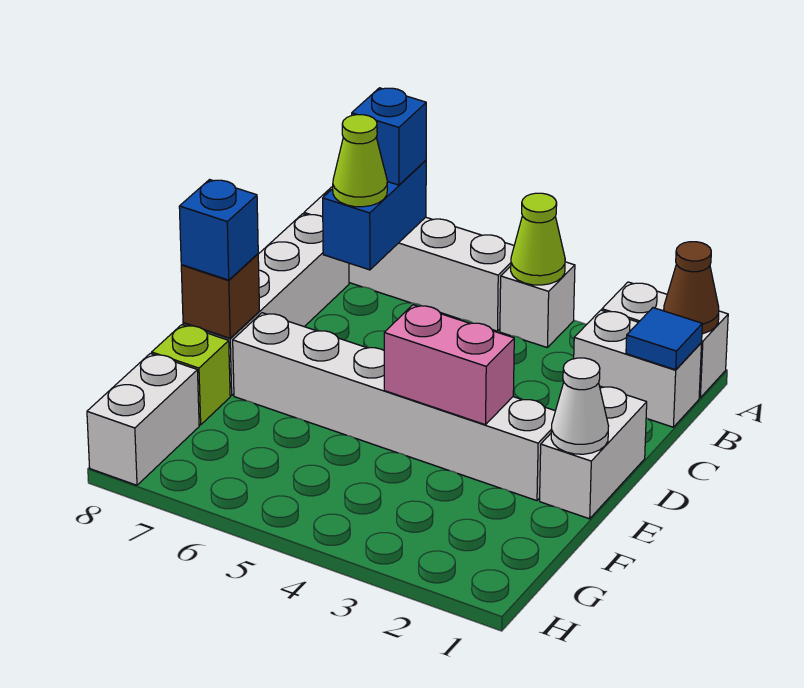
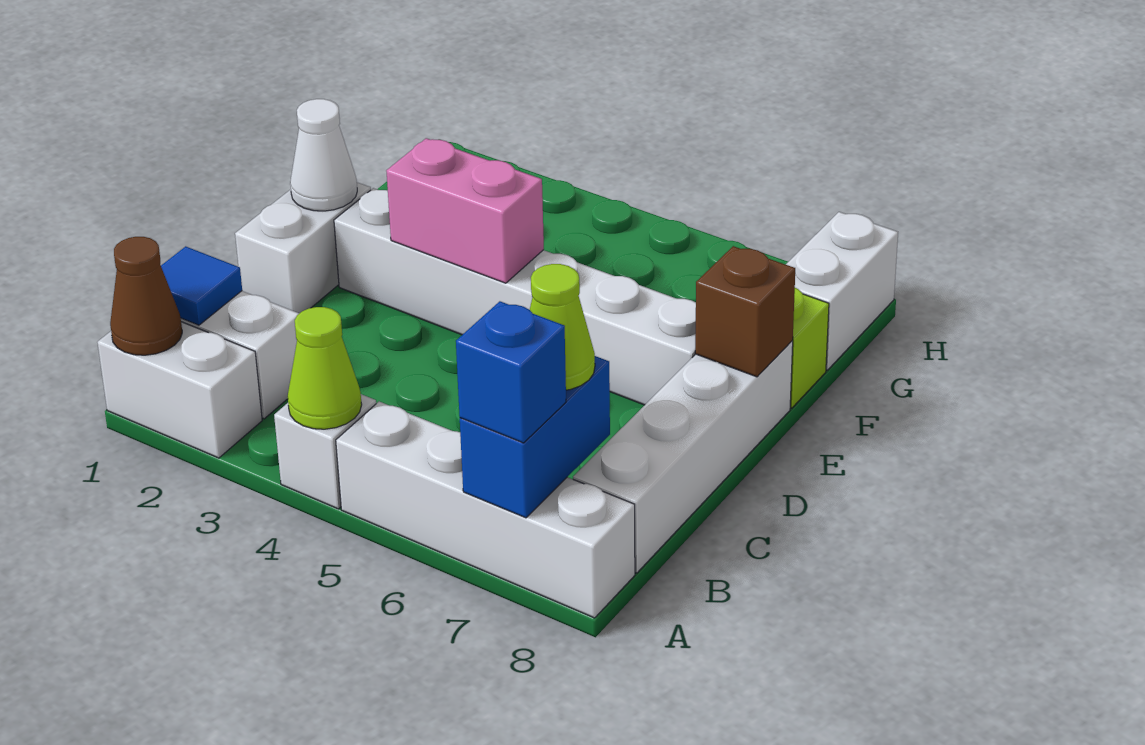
blue brick E8 level 3 -> none

